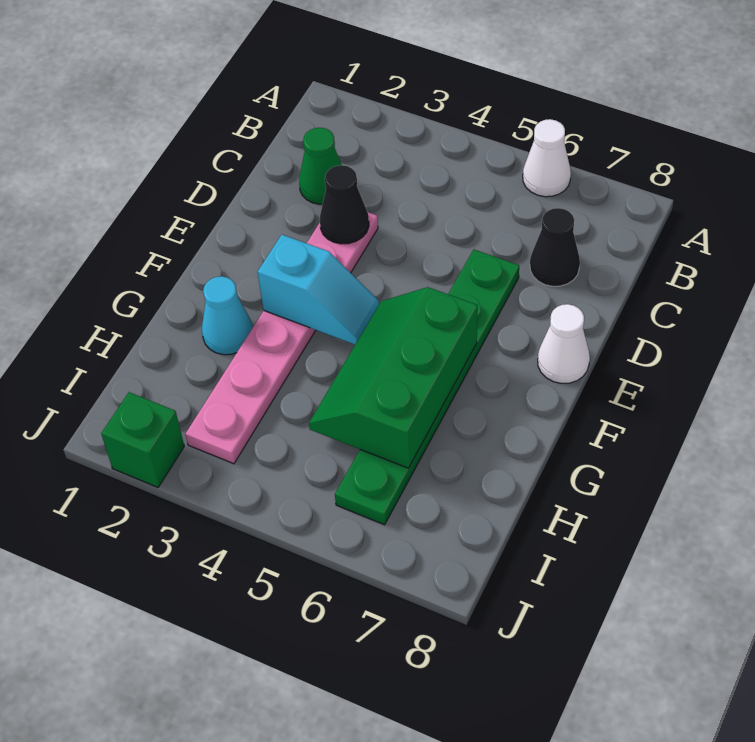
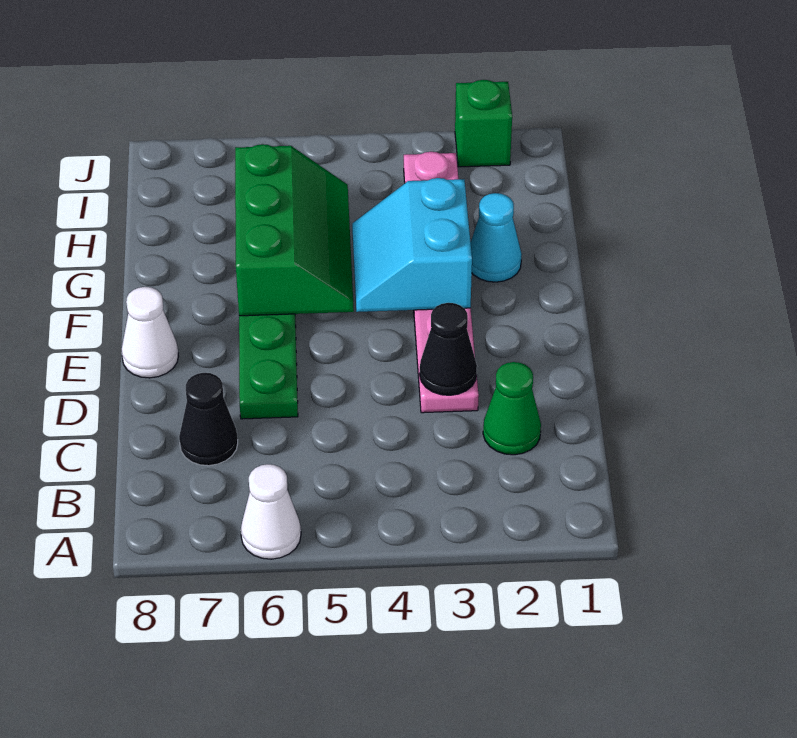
cyan slope F3:F4 level 2 top 3 -> cyan slope F3:G4 level 2 top 3

